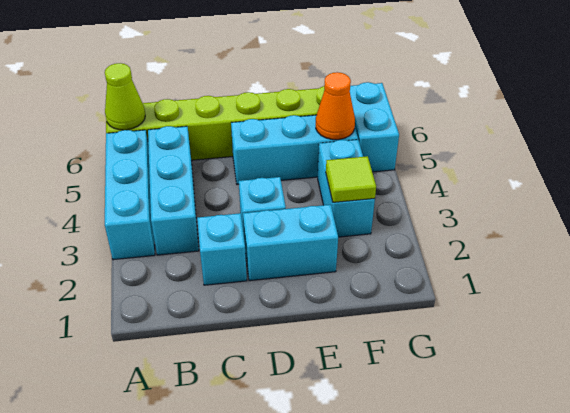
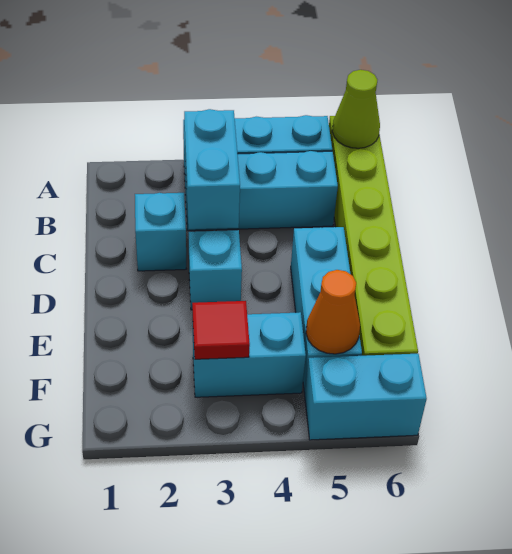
cyan brick D2:E2 level 1 -> cyan brick B3:C3 level 2
lime tile F3 level 2 -> red tile F3 level 2

